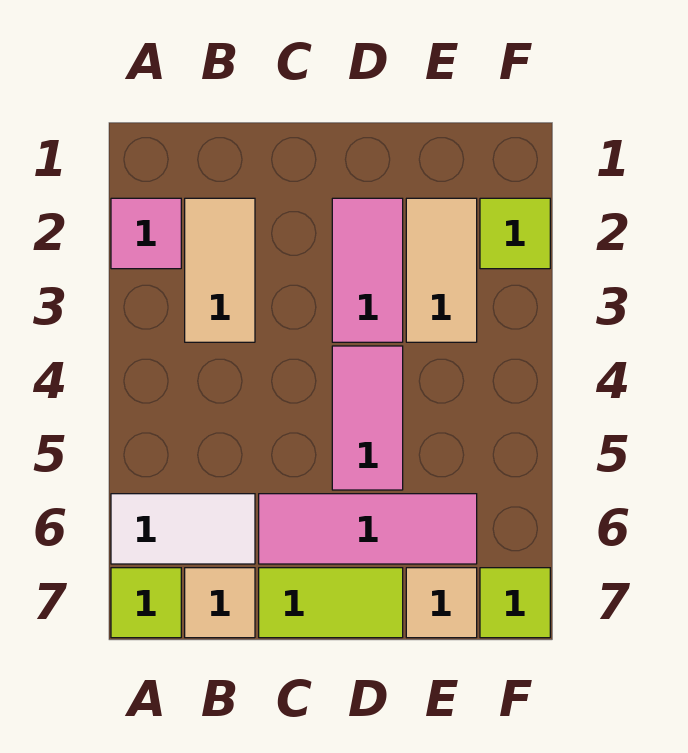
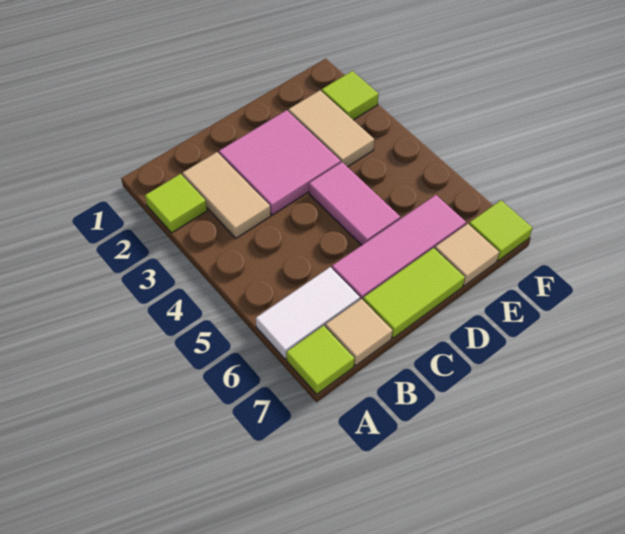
pink tile A2 level 1 -> lime tile A2 level 1
pink tile D2:D3 level 1 -> pink tile C2:D3 level 1

